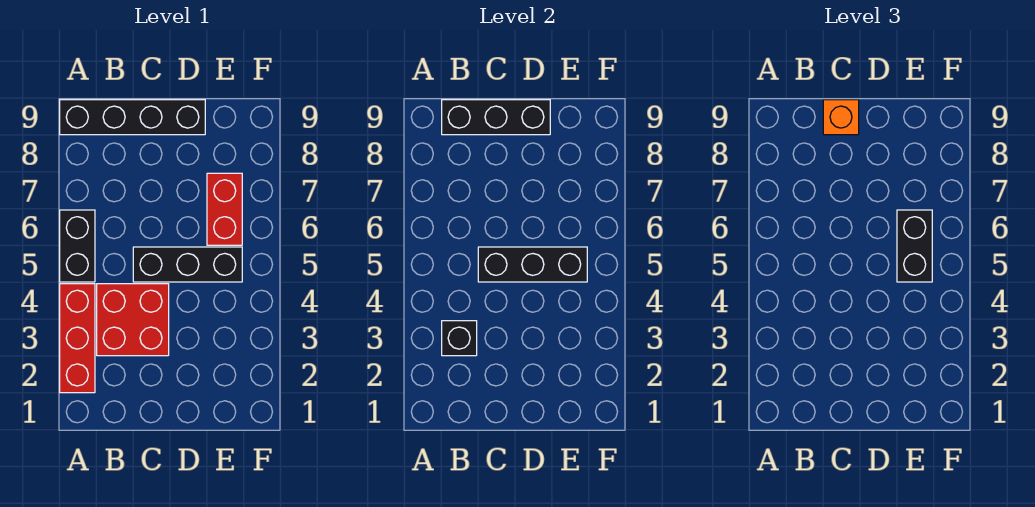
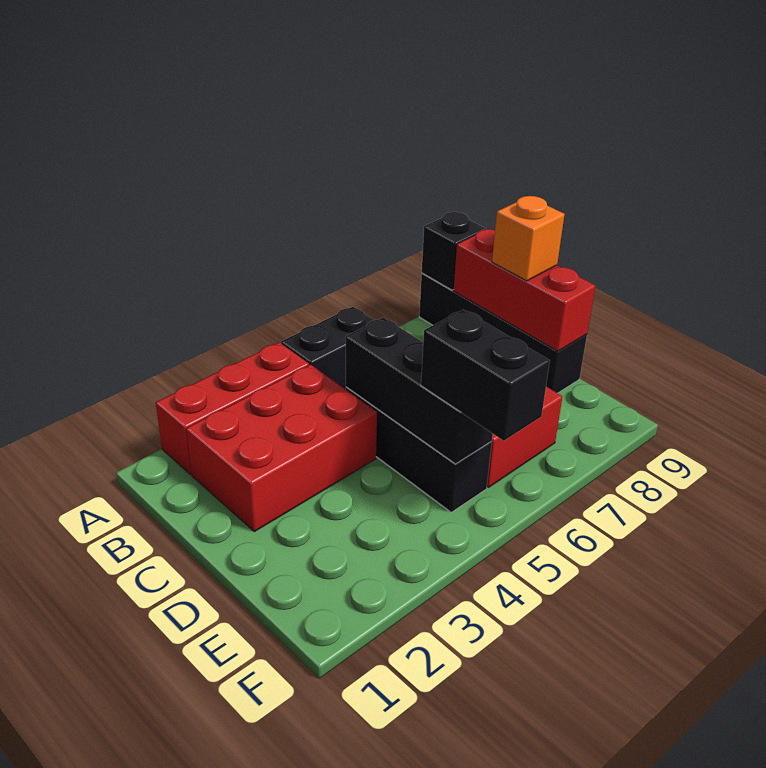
red brick B3:C4 level 1 -> red brick B2:C4 level 1
black brick B3 level 2 -> black brick A9 level 2
black brick B9:D9 level 2 -> red brick B9:D9 level 2
black brick E5:E6 level 3 -> black brick E5:F5 level 3

